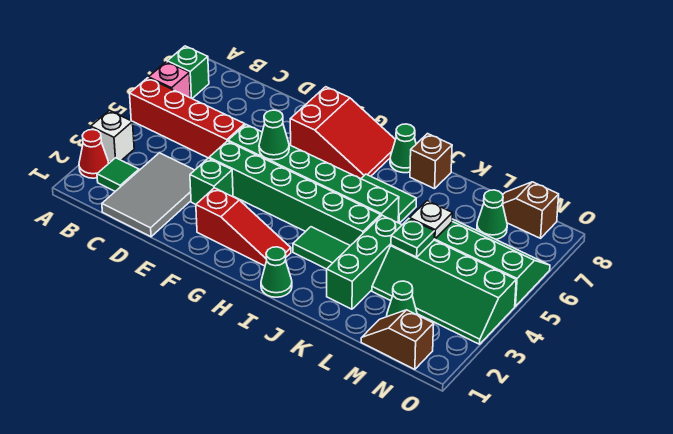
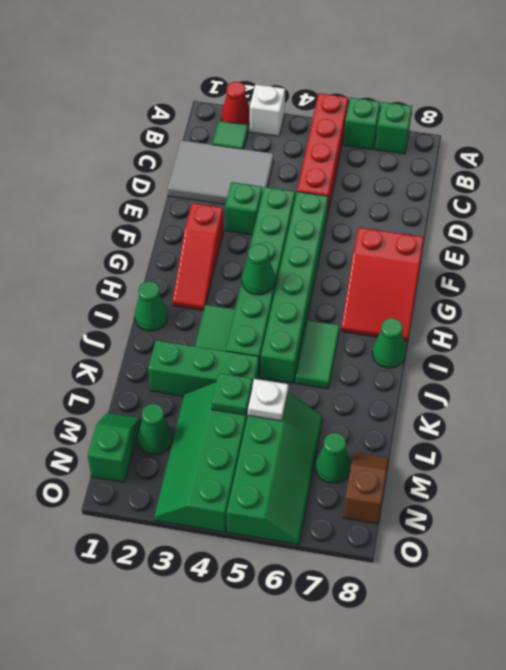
pink brick A6 level 1 -> green brick A6 level 1
green cone F5 level 2 -> green cone H4 level 2
brown brick J8 level 1 -> none
brown slope M1:N1 level 1 top N -> green slope M1:N1 level 1 top N

